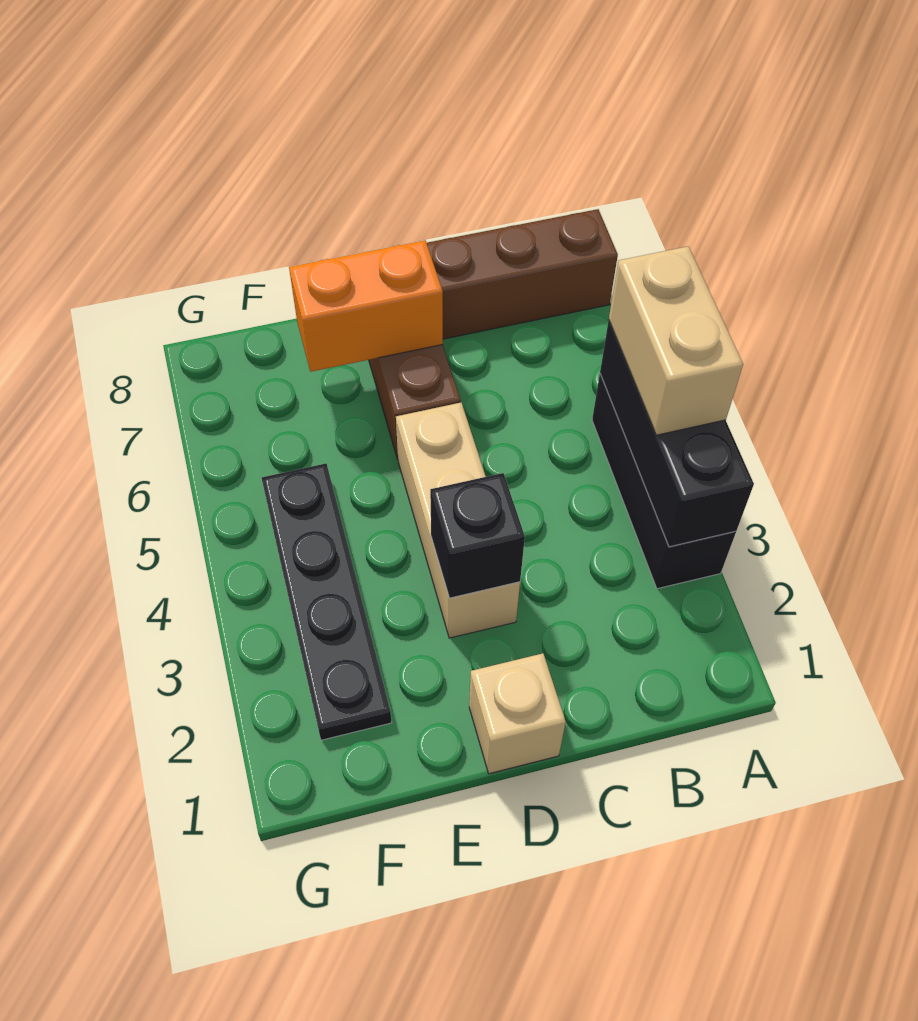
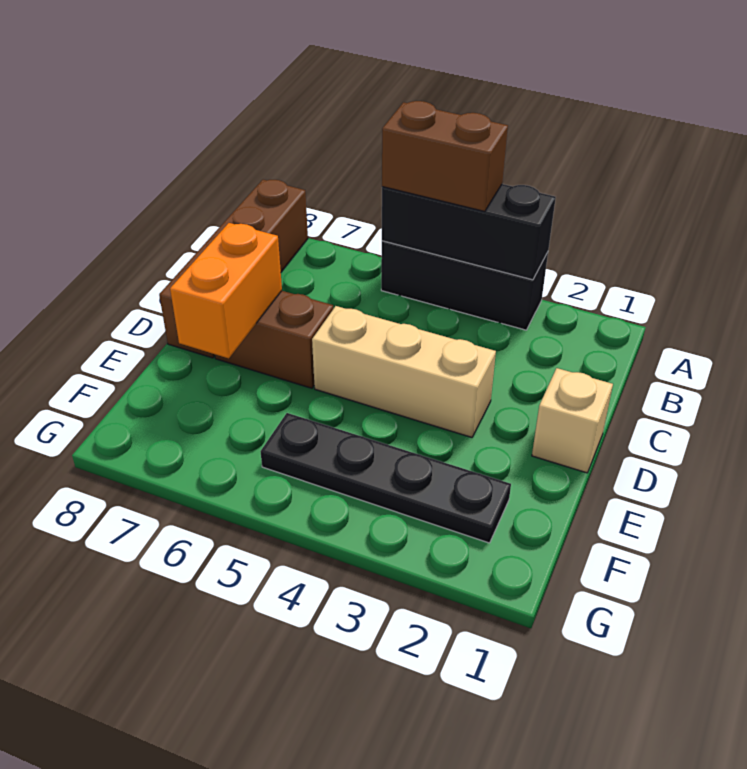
tan brick A4:A5 level 3 -> brown brick A4:A5 level 3
black brick D3 level 2 -> none

